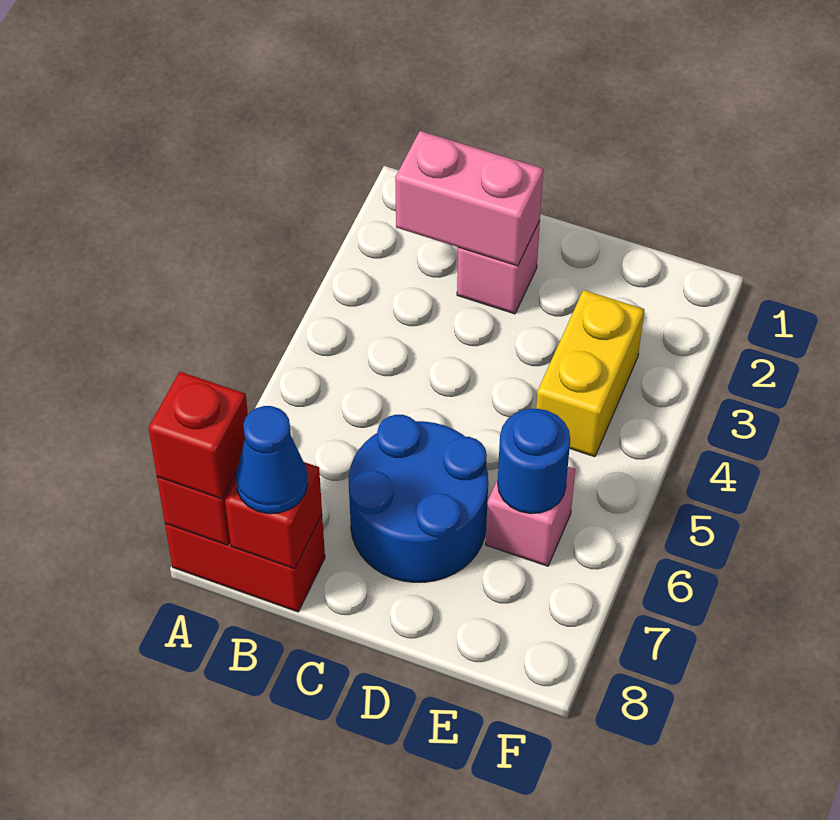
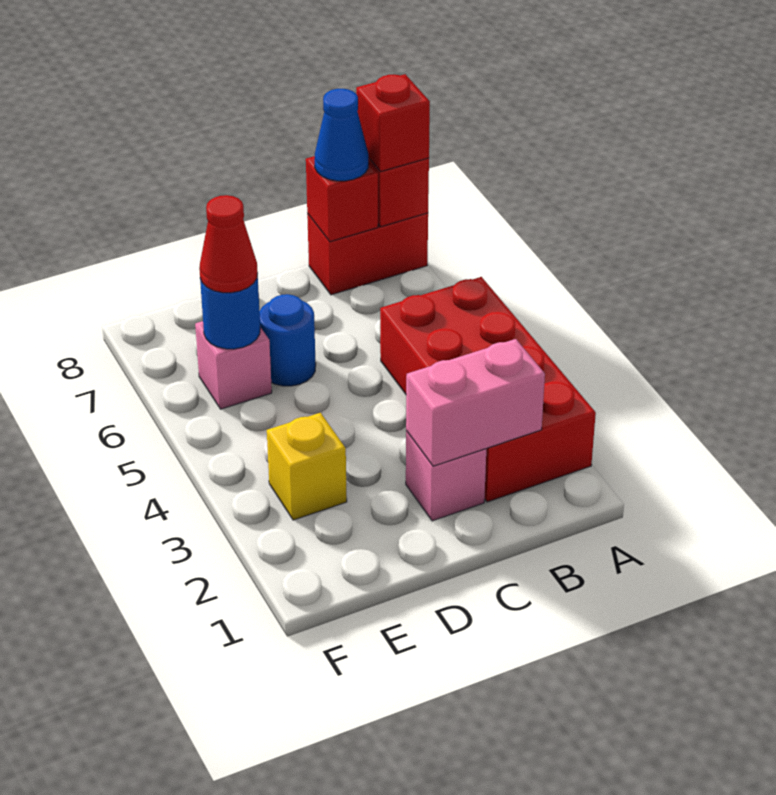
none -> red brick A2:B5 level 1
blue round brick C6:D7 level 1 -> blue round brick D6 level 1
yellow brick E3:E4 level 1 -> yellow brick E3 level 1
none -> red cone E6 level 3

